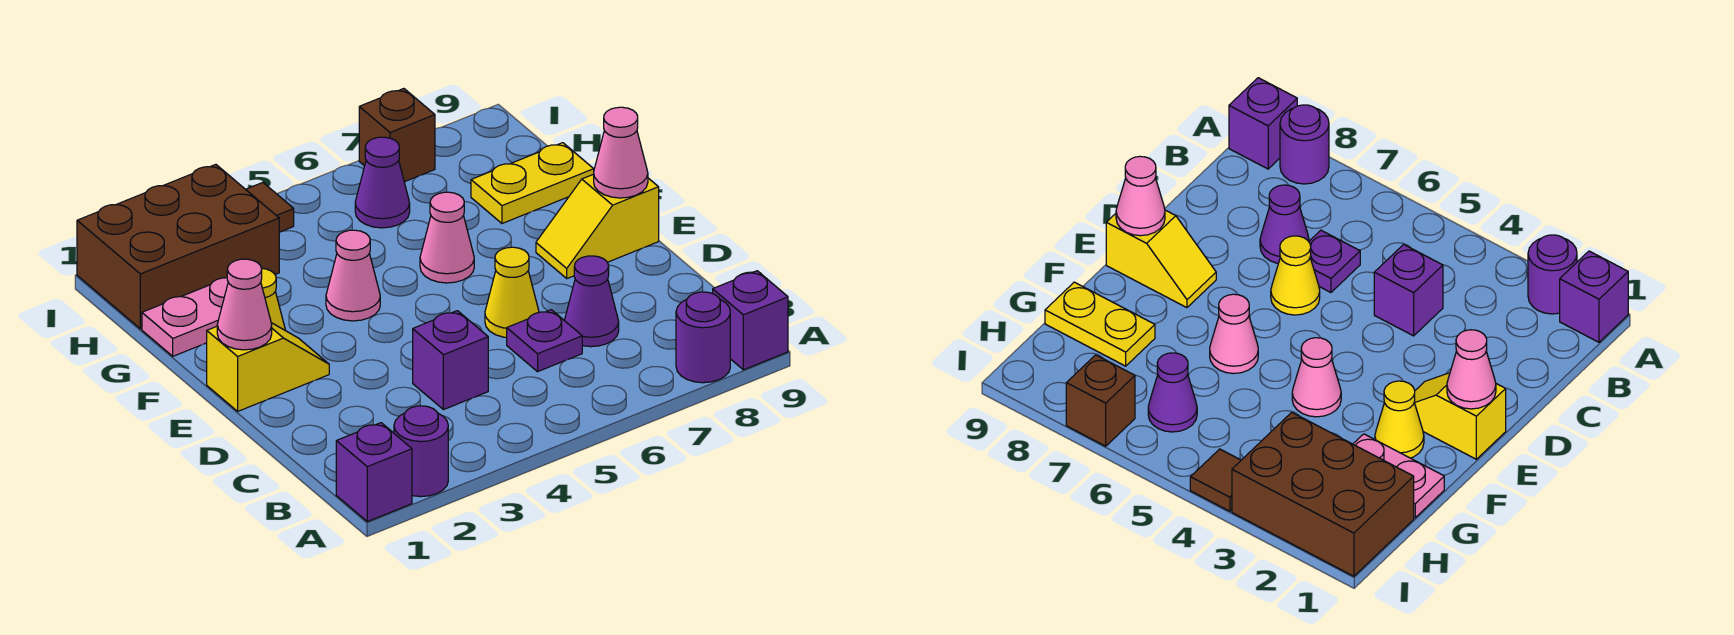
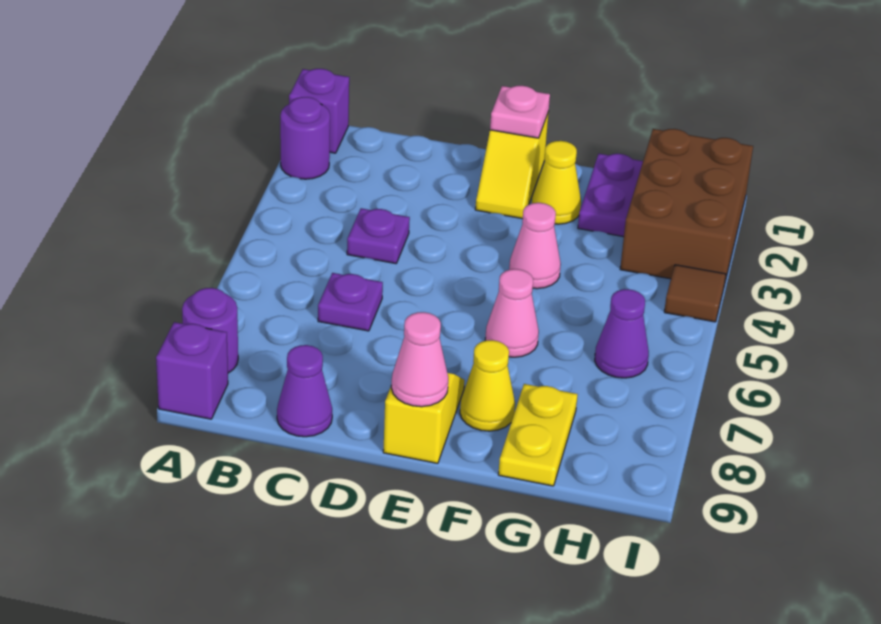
purple brick C4 level 1 -> purple plate C4 level 1
purple cone C7 level 1 -> purple cone C9 level 1
yellow cone D6 level 1 -> yellow cone F8 level 1
pink cone E1 level 2 -> pink plate E1 level 2
pink plate G1:G2 level 1 -> purple plate G1:G2 level 1
brown brick I7 level 1 -> none

